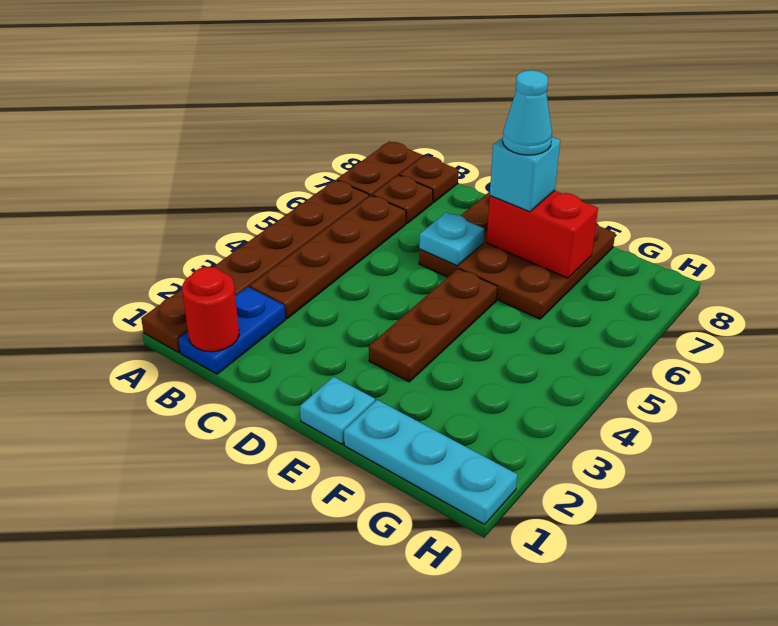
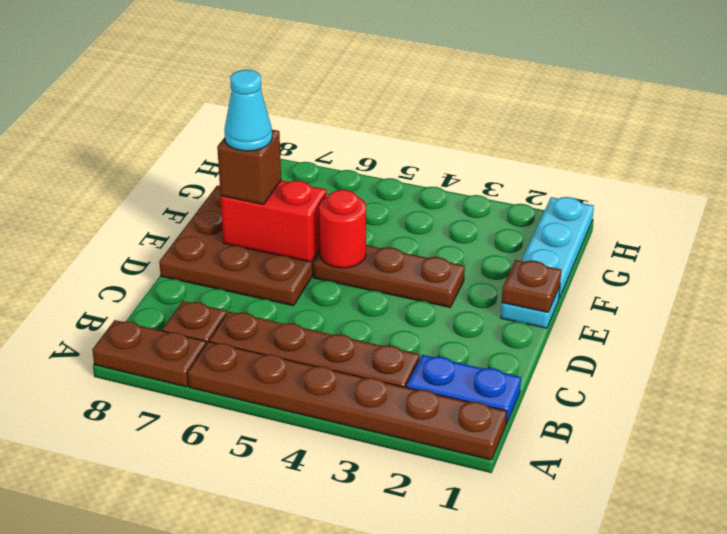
red round brick B1 level 2 -> red round brick E5 level 2
brown plate B8 level 1 -> brown plate E1 level 2
cyan plate D6 level 2 -> none
red brick E7:F7 level 2 -> red brick E6:E7 level 2
cyan brick E7 level 3 -> brown brick E7 level 3

